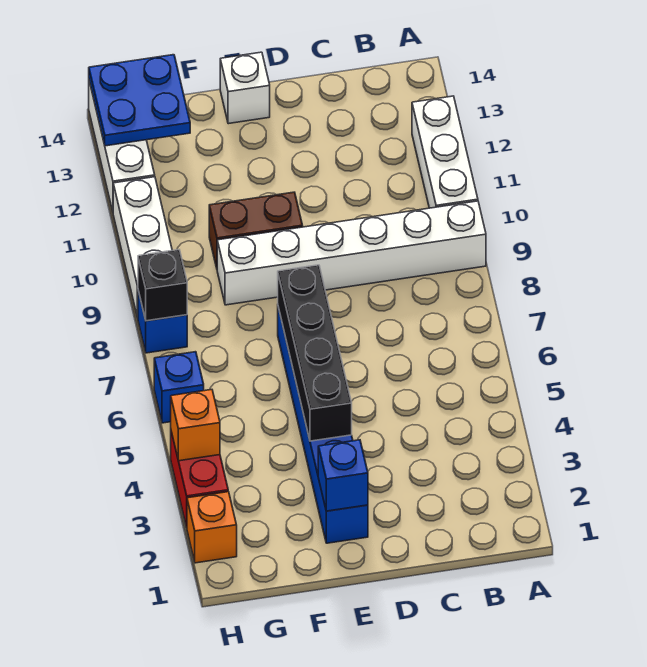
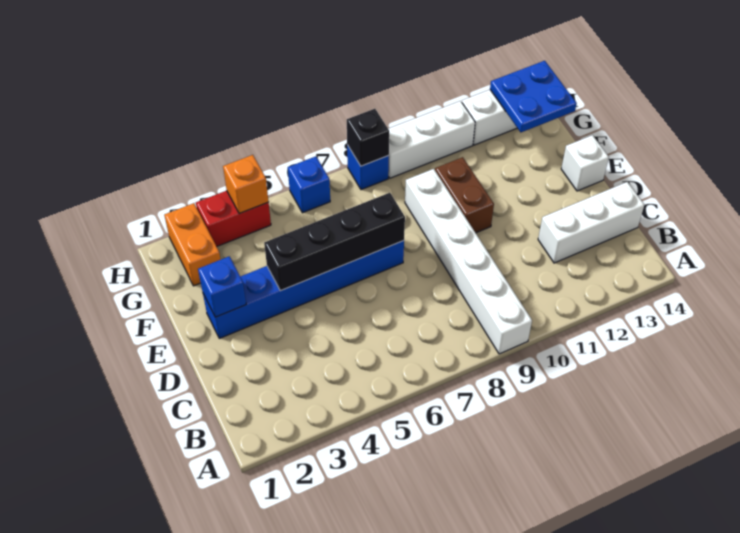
white brick A10:A12 level 1 -> white brick C12:C14 level 1
orange brick H2 level 1 -> orange brick G2:H2 level 1

